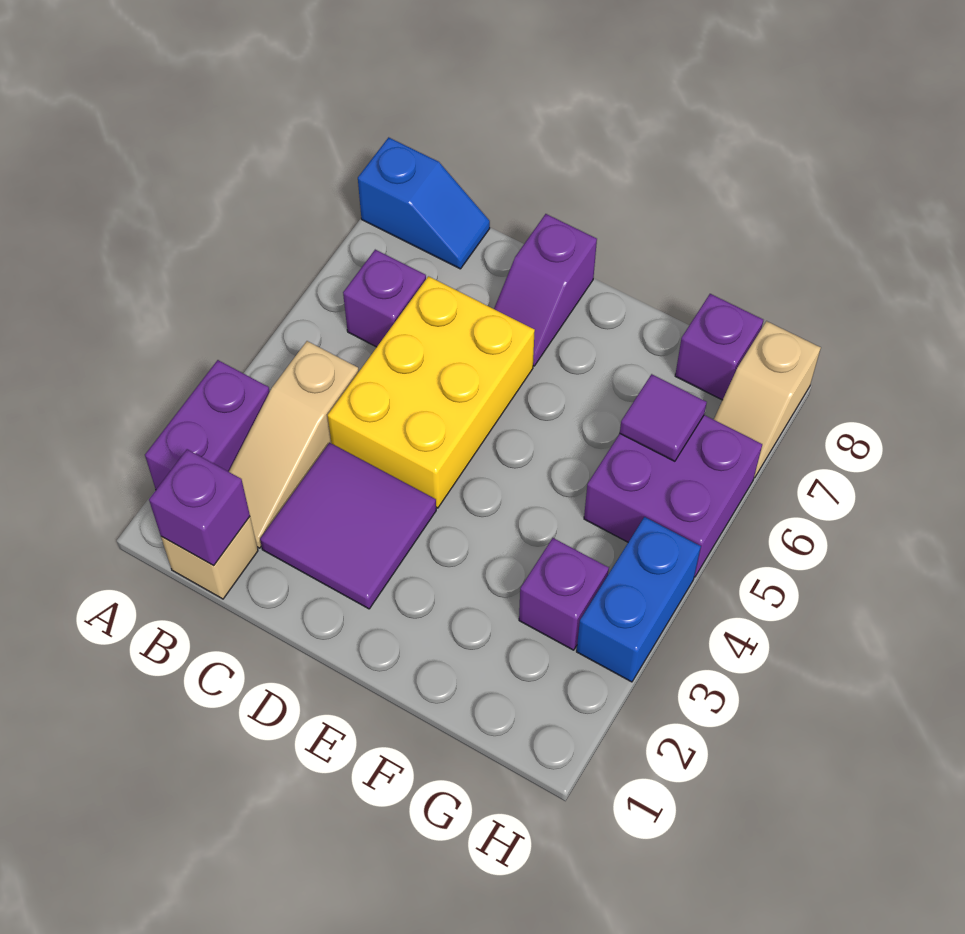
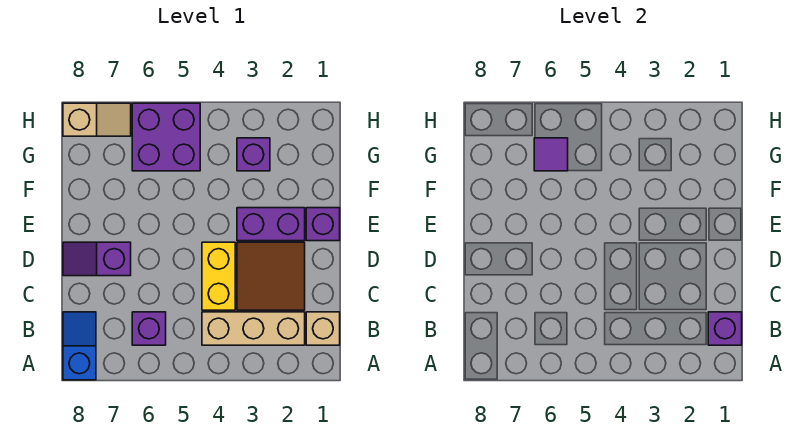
purple brick A2:A3 level 1 -> purple brick E2:E3 level 1
tan slope B2:B4 level 1 top 4 -> tan brick B2:B4 level 1
purple tile C2:D3 level 1 -> brown tile C2:D3 level 1
yellow brick C4:D6 level 1 -> yellow brick C4:D4 level 1
purple slope D7:D8 level 1 top 8 -> purple slope D7:D8 level 1 top 7
purple brick G8 level 1 -> purple brick E1 level 1
blue brick H3:H4 level 1 -> none

